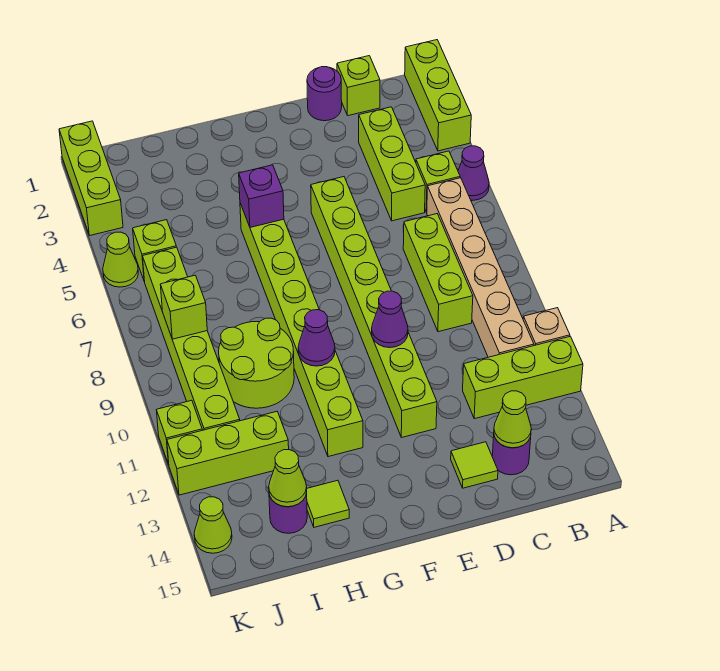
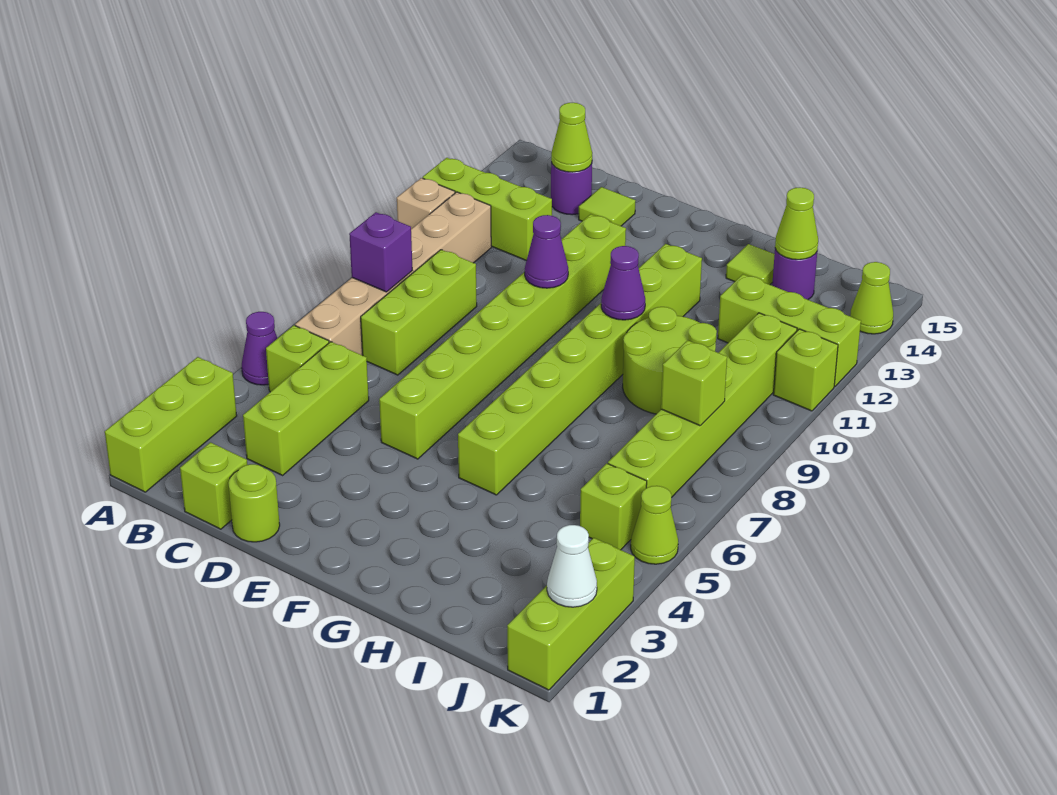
purple round brick D1 level 1 -> lime round brick D1 level 1
purple brick G5 level 2 -> purple brick B8 level 2
none -> white cone K2 level 2

